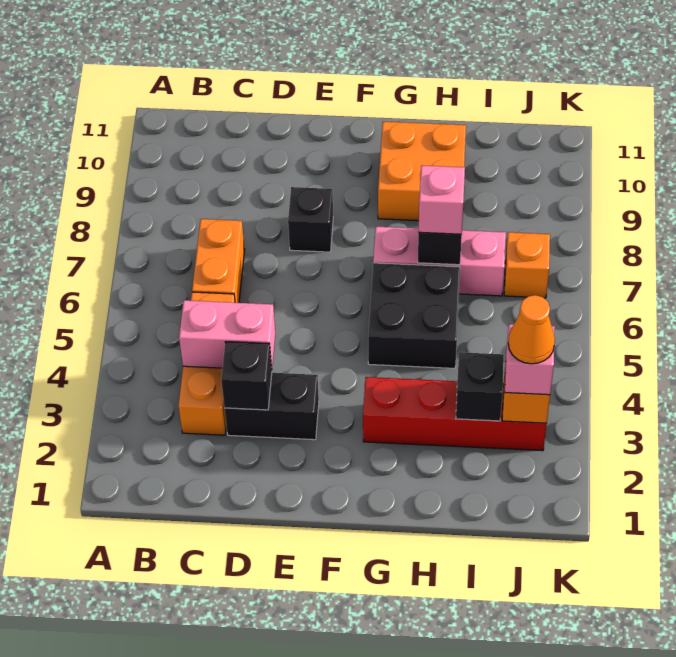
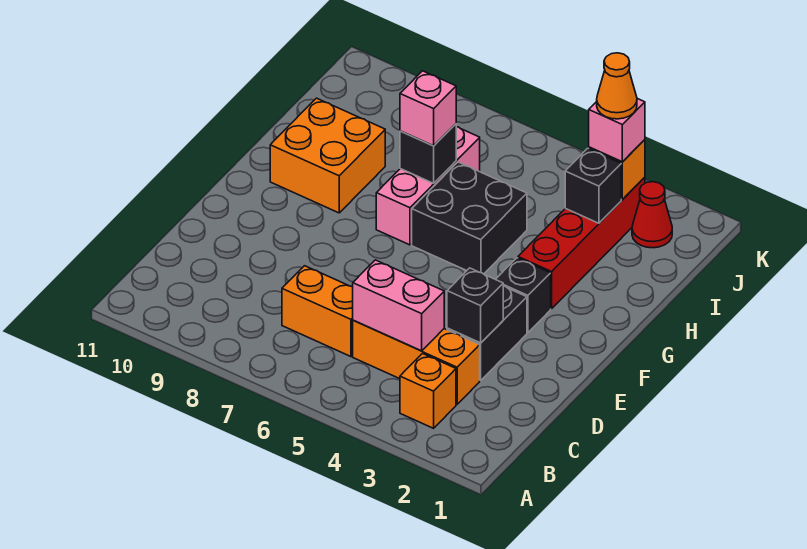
pink brick C4:D4 level 2 -> pink brick C4:C5 level 2
black brick E8 level 1 -> black brick F3 level 1
none -> red cone J2 level 1
orange brick J7 level 1 -> orange brick B3 level 1

